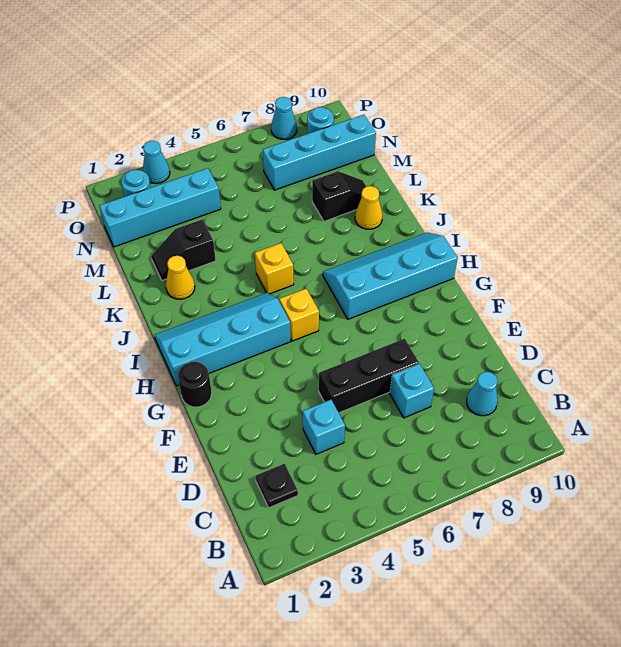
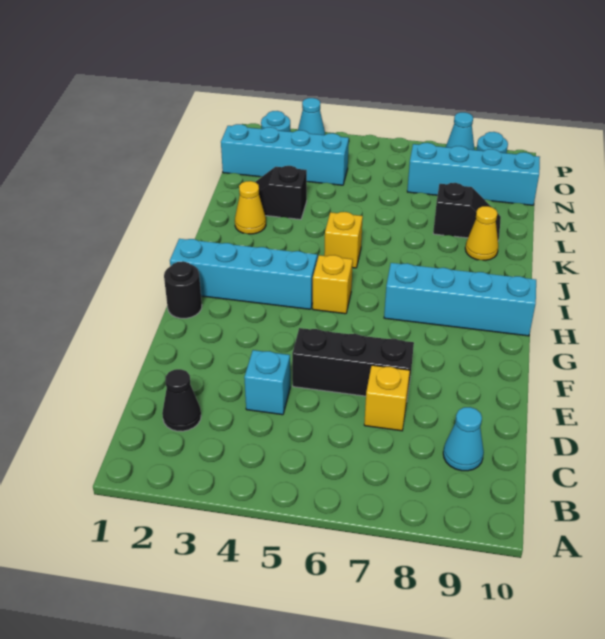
black plate C2 level 1 -> black cone C2 level 1
cyan brick D7 level 1 -> yellow brick D7 level 1

